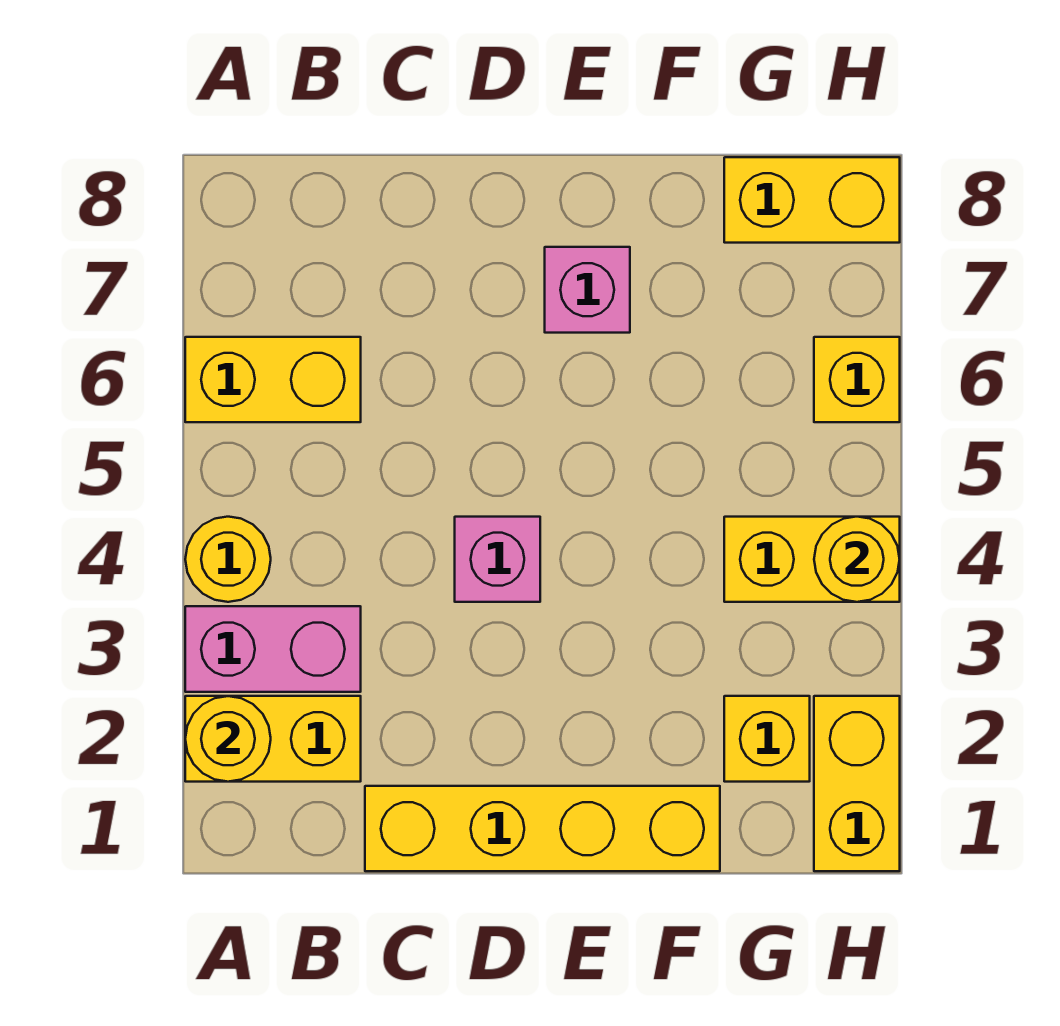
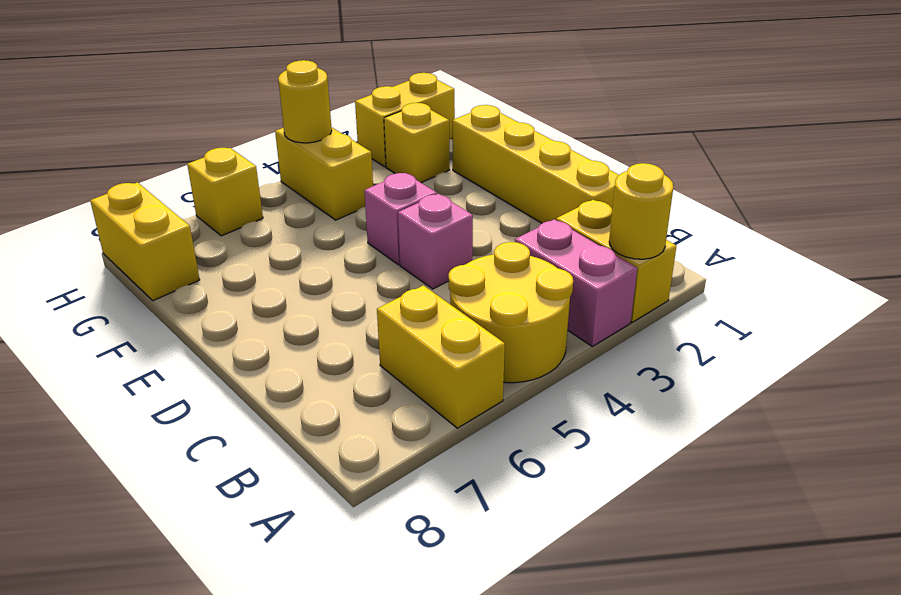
yellow round brick A4 level 1 -> yellow round brick A4:B5 level 1
pink brick E7 level 1 -> pink brick E4 level 1

